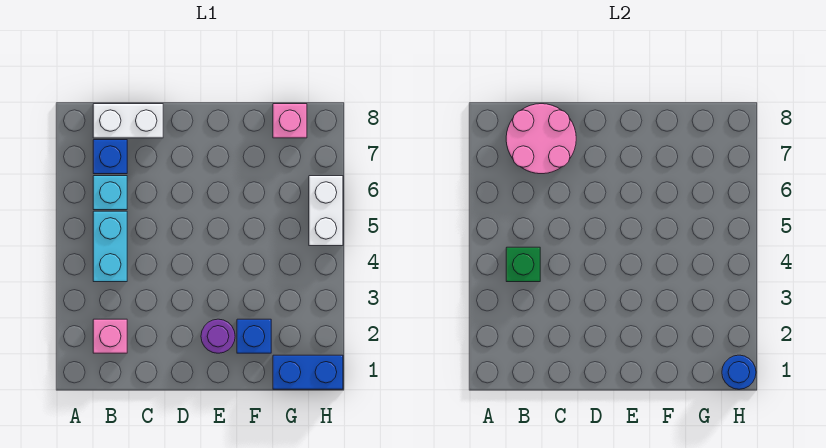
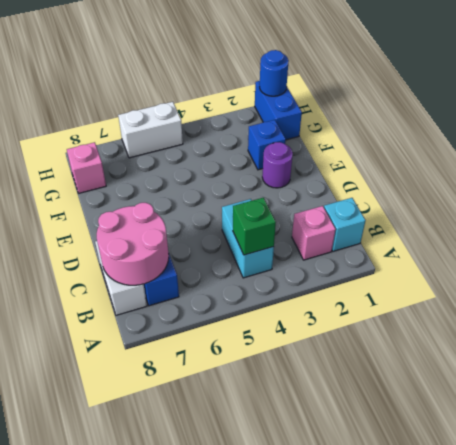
cyan brick B4:B5 level 1 -> cyan brick B4:C4 level 1
cyan brick B6 level 1 -> cyan brick B1 level 1

